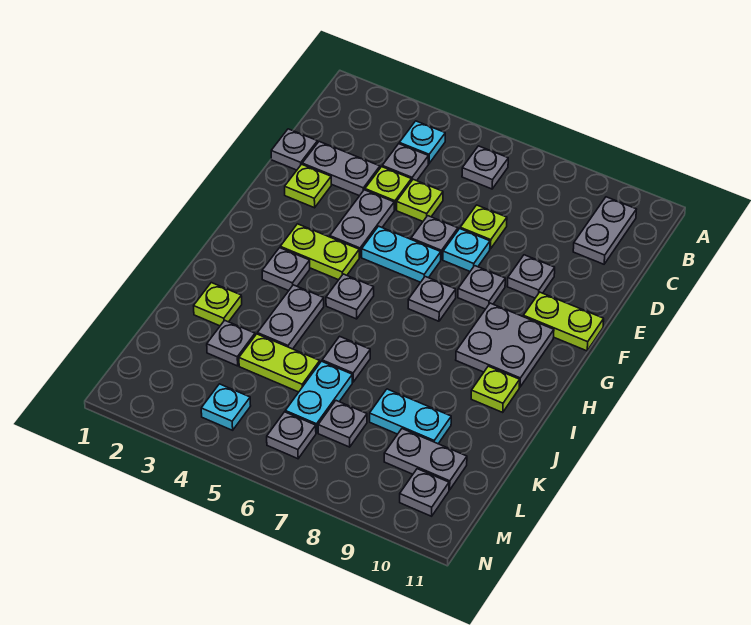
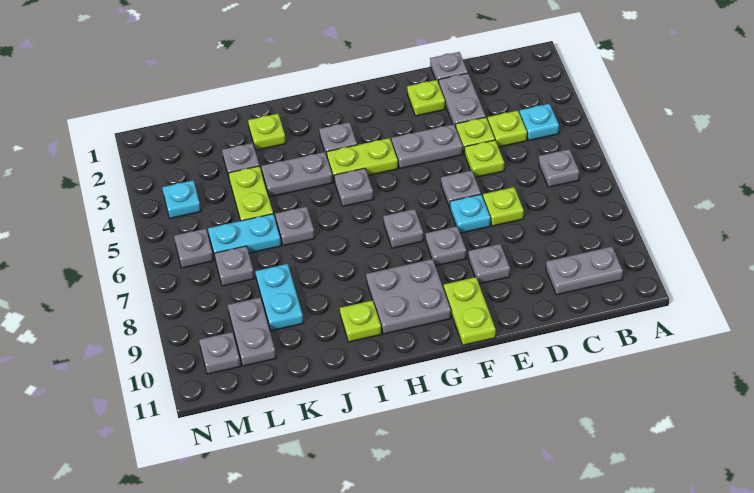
grey plate C4 level 1 -> lime plate C4 level 1
cyan plate F5:F6 level 1 -> none
lime plate G3:G4 level 1 -> lime plate G4:H4 level 1

